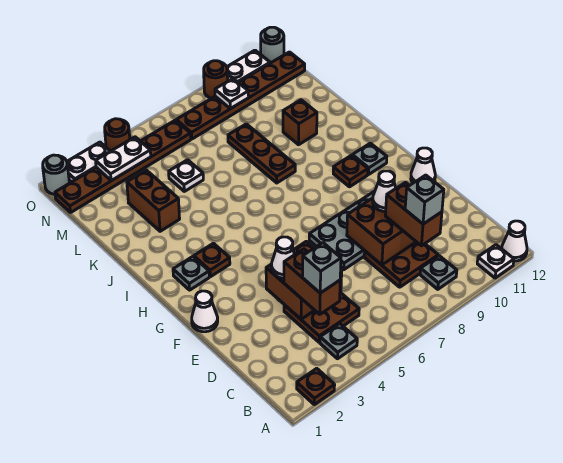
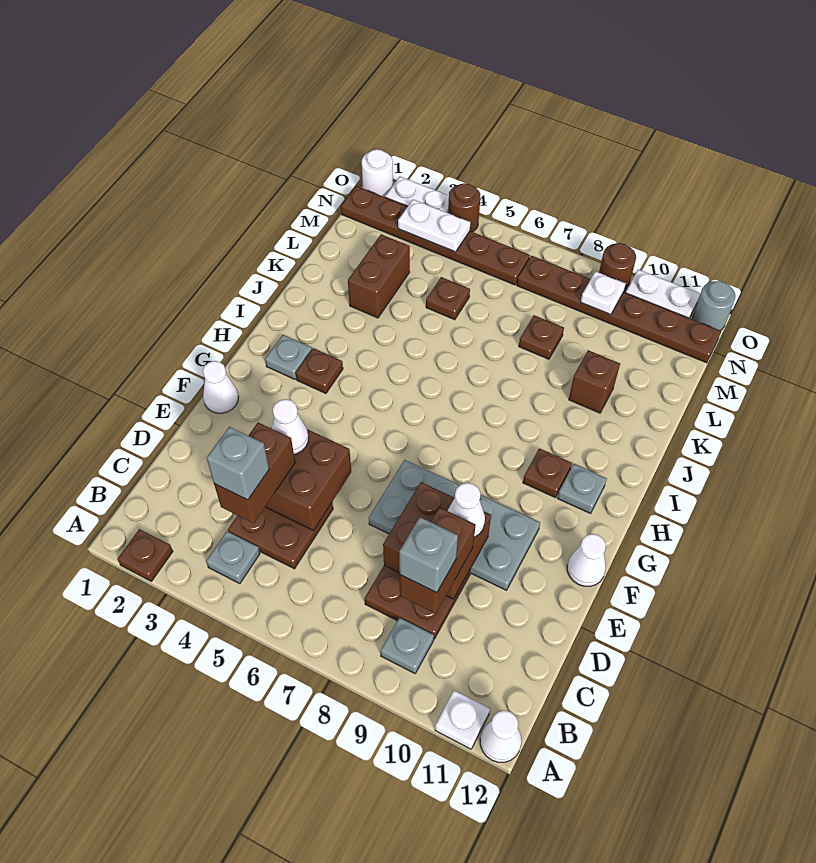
brown plate J8:L8 level 1 -> brown plate L8 level 1
white plate L5 level 1 -> brown plate L5 level 1
grey round brick O1 level 1 -> white round brick O1 level 1

